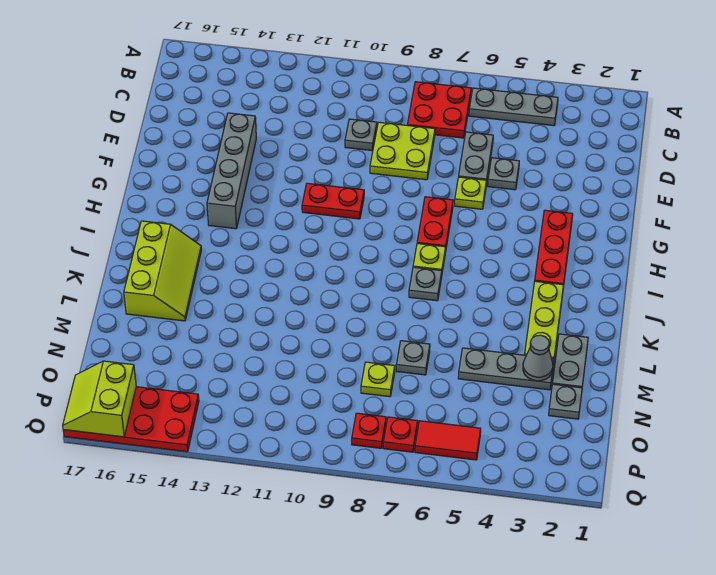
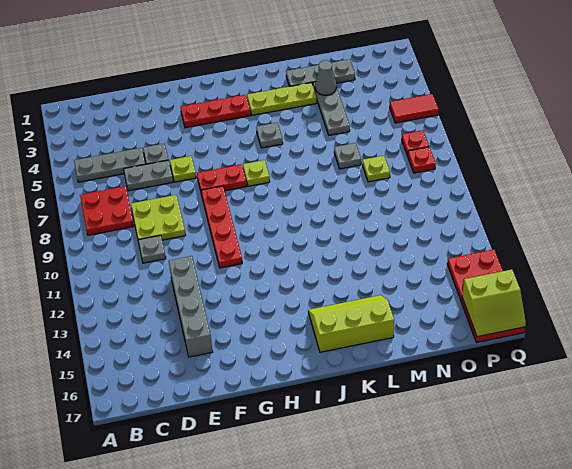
grey plate B4:B6 level 1 -> grey plate B5:D5 level 1
grey brick E14:H14 level 1 -> grey brick E12:E15 level 1
red plate G10:G11 level 1 -> red plate G8:G11 level 1
grey plate J7 level 1 -> grey plate J5 level 1
red tile P5:P6 level 1 -> red tile P5:Q5 level 1

